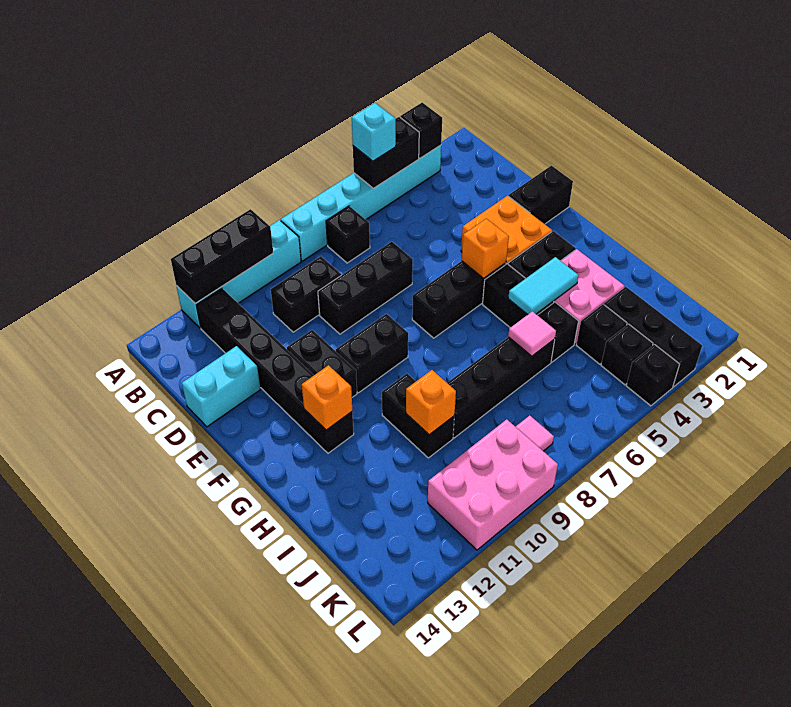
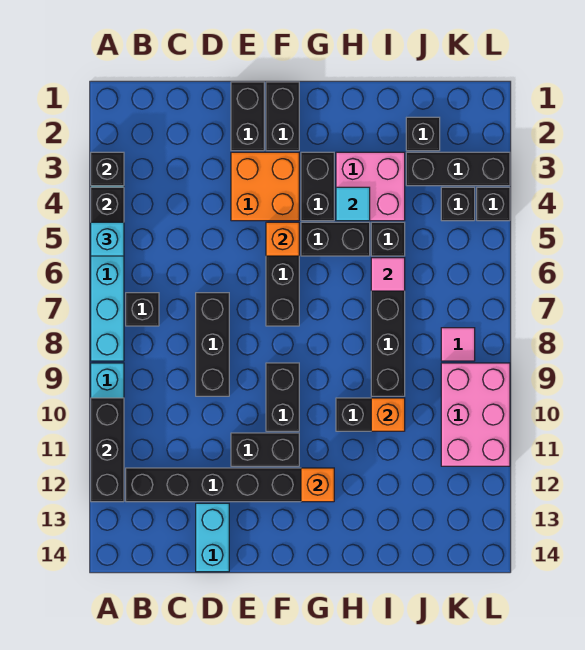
black brick C9:C10 level 1 -> black brick F1:F2 level 1
cyan tile H4:H5 level 2 -> cyan tile H4 level 2
black brick J4 level 1 -> black brick J2 level 1

